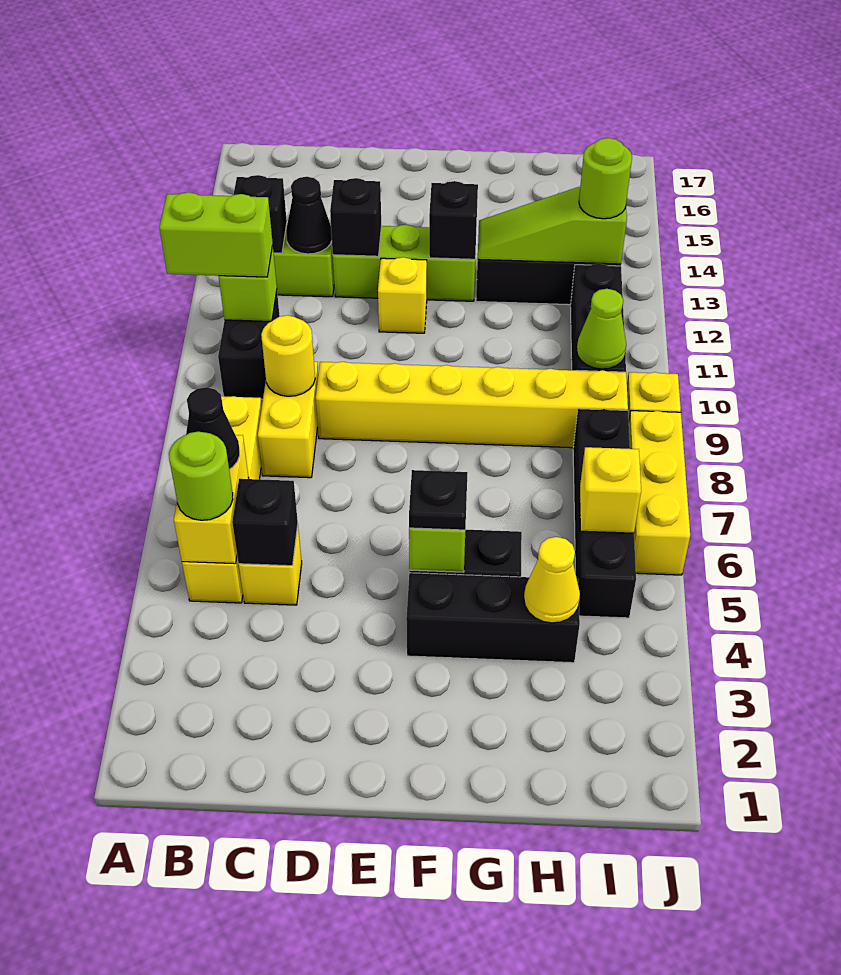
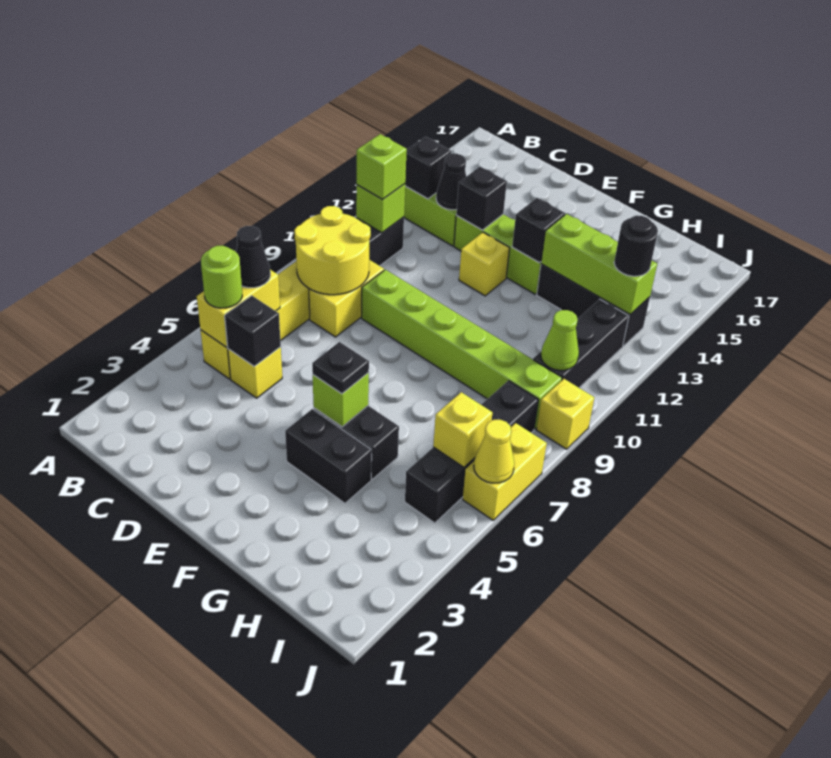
lime brick A11:B11 level 3 -> lime brick B11 level 3
yellow round brick C9 level 2 -> yellow round brick B8:C9 level 2
yellow brick D9:I9 level 1 -> lime brick D9:I9 level 1
black brick F4:H4 level 1 -> black brick F4:G4 level 1
lime slope G13:I13 level 2 top I -> lime brick G13:I13 level 2
yellow cone H4 level 2 -> yellow cone J6 level 2
lime round brick I13 level 3 -> black round brick I13 level 3
yellow brick J6:J8 level 1 -> yellow brick J6:J7 level 1

